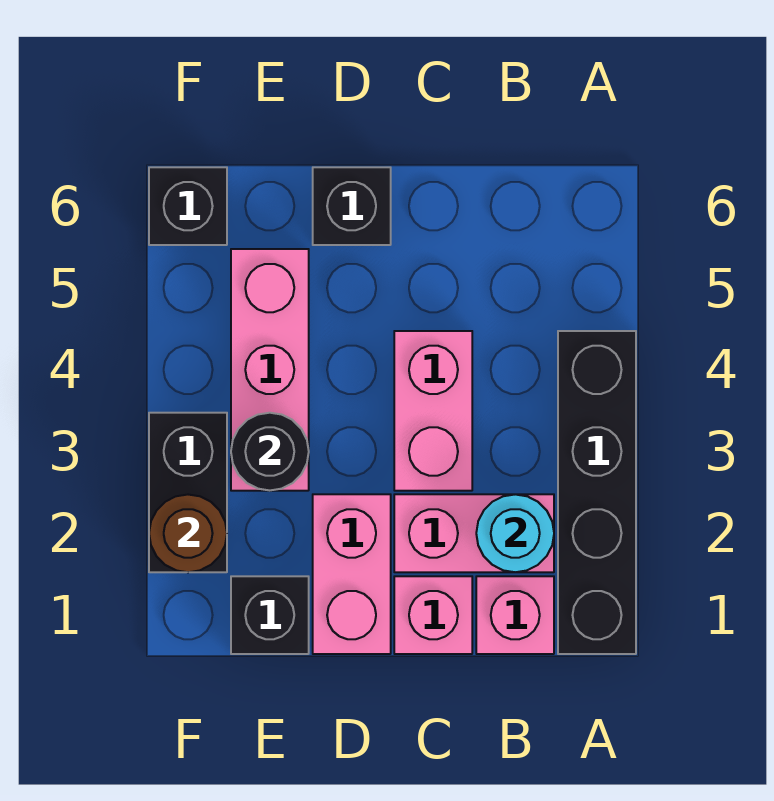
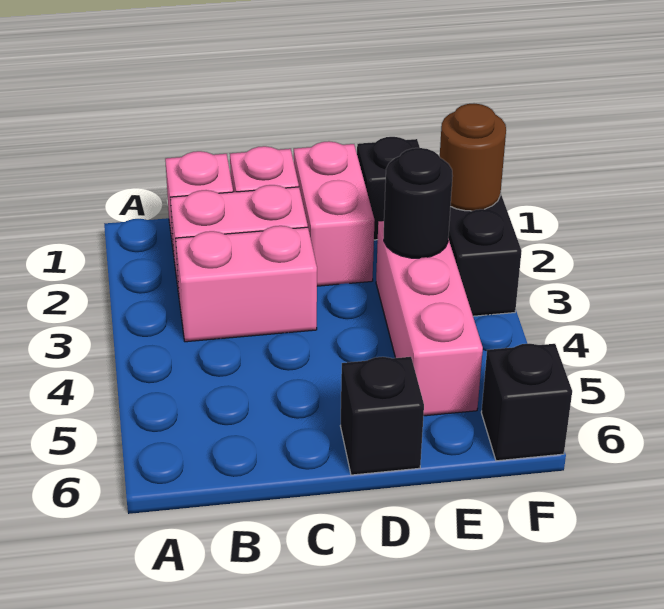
black brick A1:A4 level 1 -> none
cyan round brick B2 level 2 -> none
pink brick C3:C4 level 1 -> pink brick B3:C3 level 1

